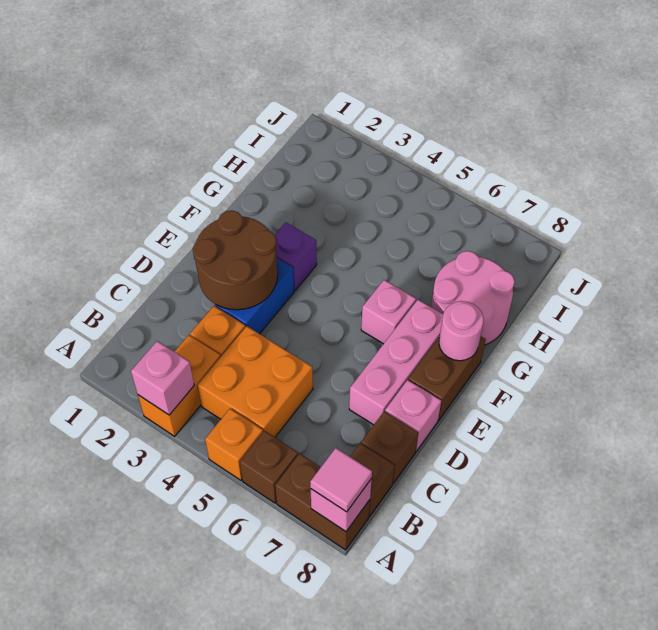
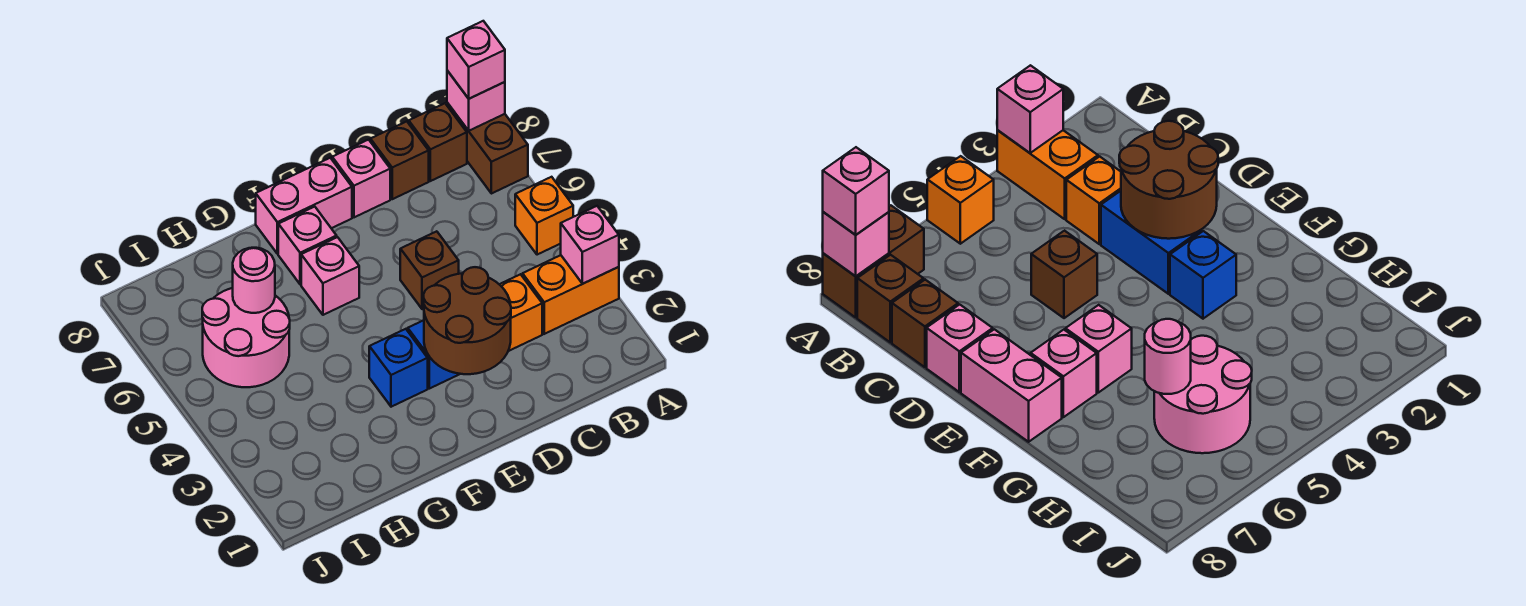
brown brick A6 level 1 -> brown brick D5 level 1
pink tile A8 level 3 -> pink brick A8 level 3
orange brick B4:C5 level 1 -> none
pink brick D7:F7 level 1 -> pink brick F7 level 1
brown brick E8:F8 level 1 -> pink brick E8:F8 level 1
purple brick F3 level 1 -> blue brick F3 level 1
pink round brick F8 level 2 -> pink round brick H6 level 2
pink round brick G7:H8 level 1 -> pink round brick H5:I6 level 1

